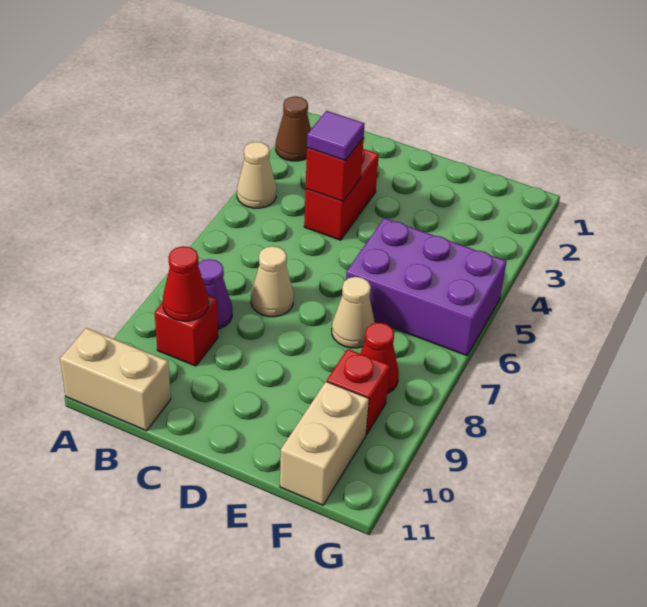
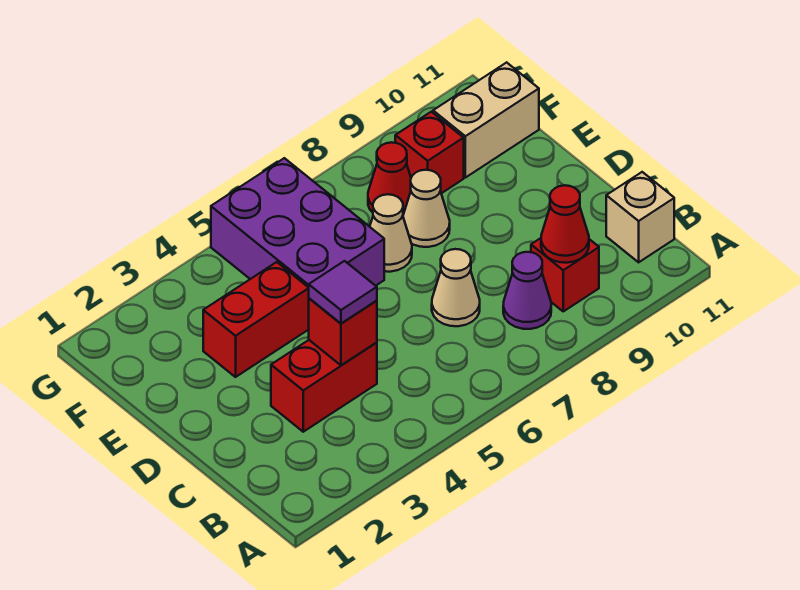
brown cone A2 level 1 -> none
tan cone A4 level 1 -> tan cone E8 level 1
tan brick A11:B11 level 1 -> tan brick B11 level 1
none -> red brick E3:E4 level 1

